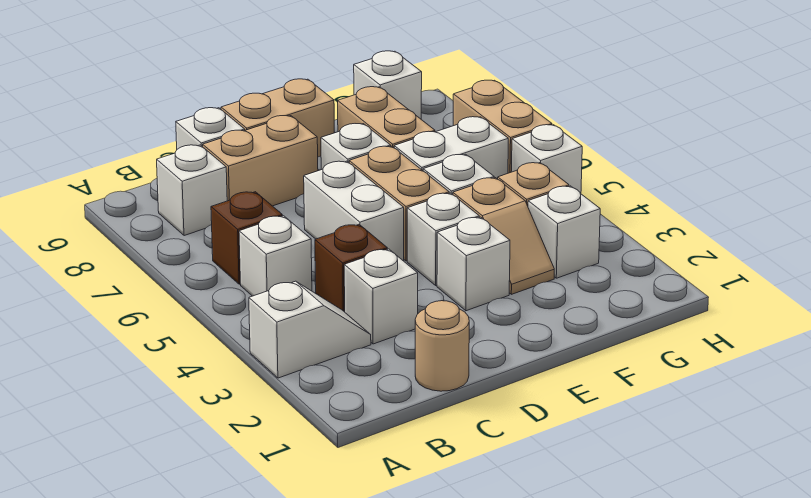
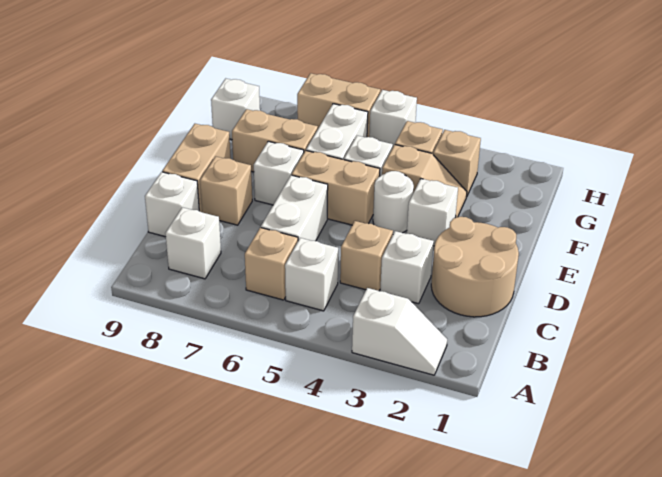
white slope A3:B3 level 1 top A -> white slope A2:A3 level 1 top 3
brown brick B6 level 1 -> tan brick B6 level 1
tan round brick C1 level 1 -> tan round brick C1:D2 level 1
brown brick C4 level 1 -> tan brick C4 level 1
tan brick C8:D8 level 1 -> tan brick D8 level 1
white brick D5:D6 level 1 -> white brick C6:D6 level 1
white brick E4 level 1 -> white round brick E4 level 1
white brick G3 level 1 -> tan brick G3 level 1

